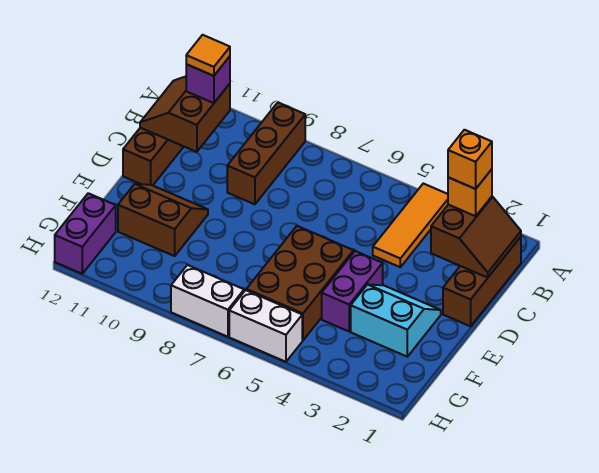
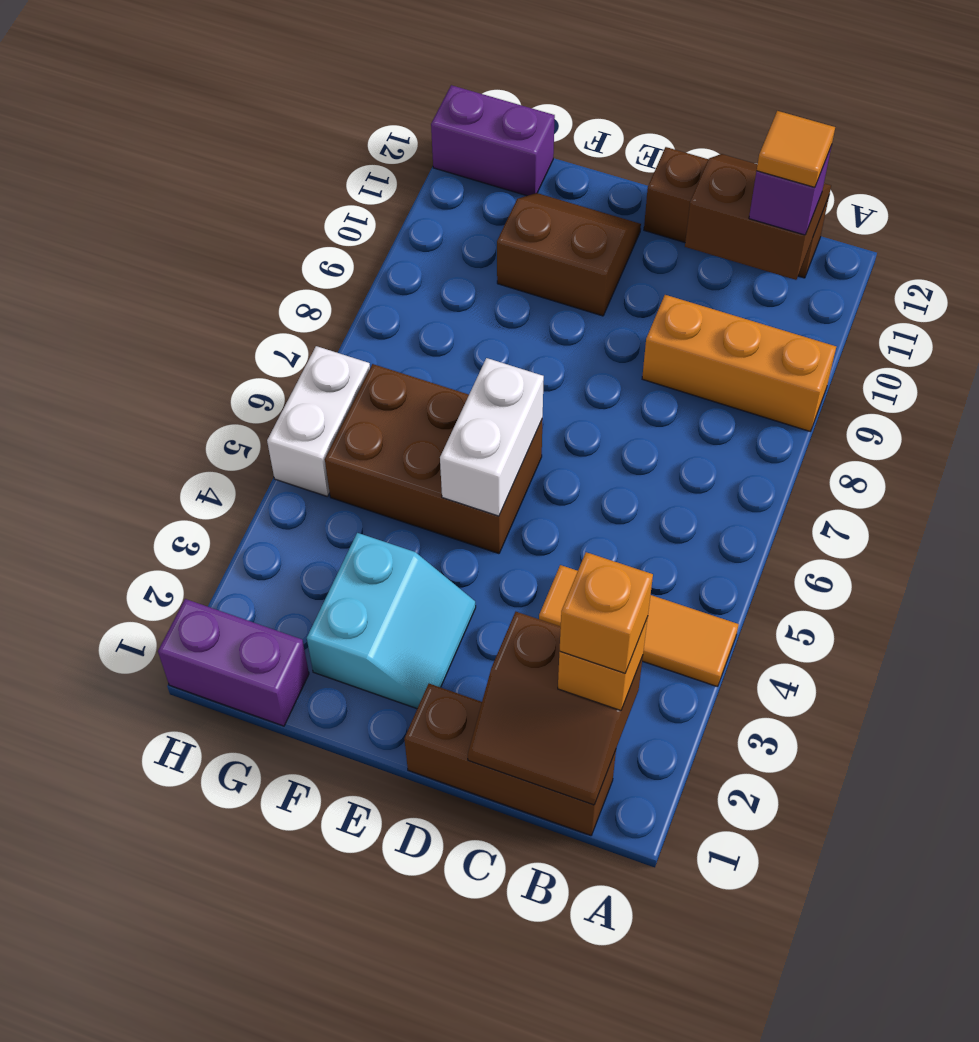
brown brick A9:C9 level 1 -> orange brick A9:C9 level 1
purple brick E4:F4 level 1 -> purple brick G1:H1 level 1
brown slope E10:F11 level 1 top F -> brown slope E10:F11 level 1 top 10
white brick H7:H8 level 1 -> white brick E5:E6 level 2

